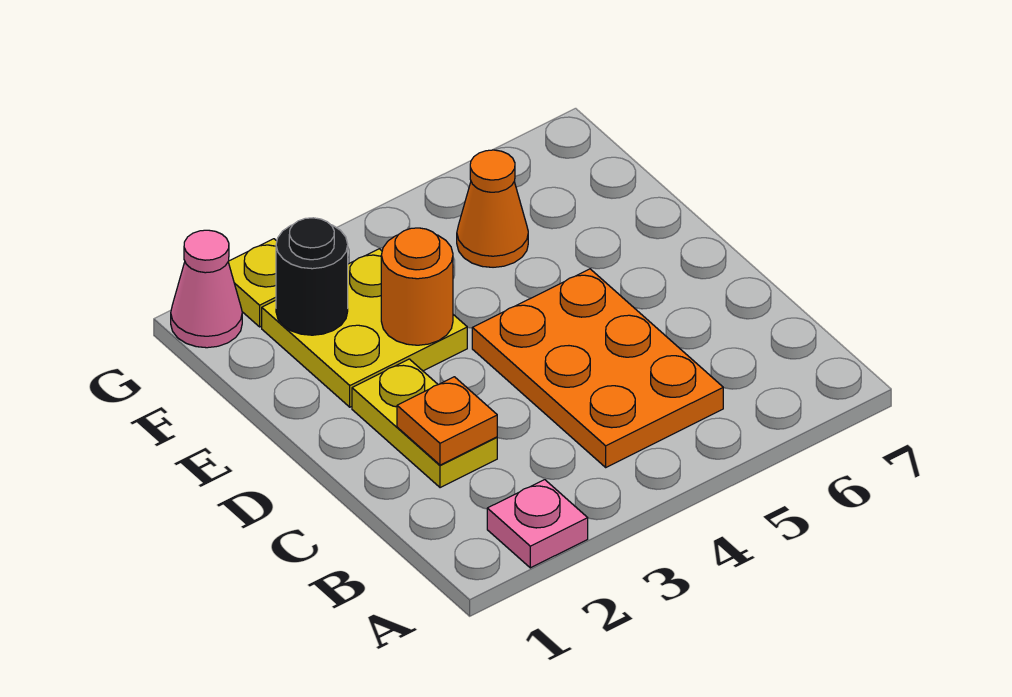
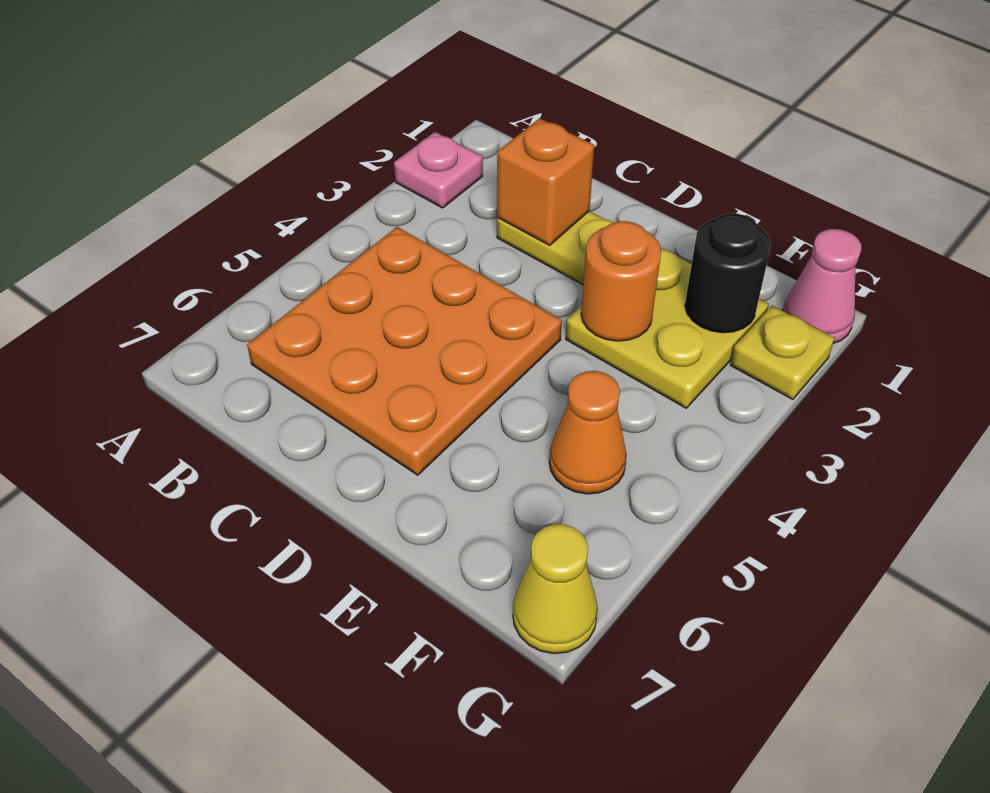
orange plate B4:D5 level 1 -> orange plate B4:D6 level 1
orange plate C2 level 2 -> orange brick C2 level 2
none -> yellow cone G7 level 1

